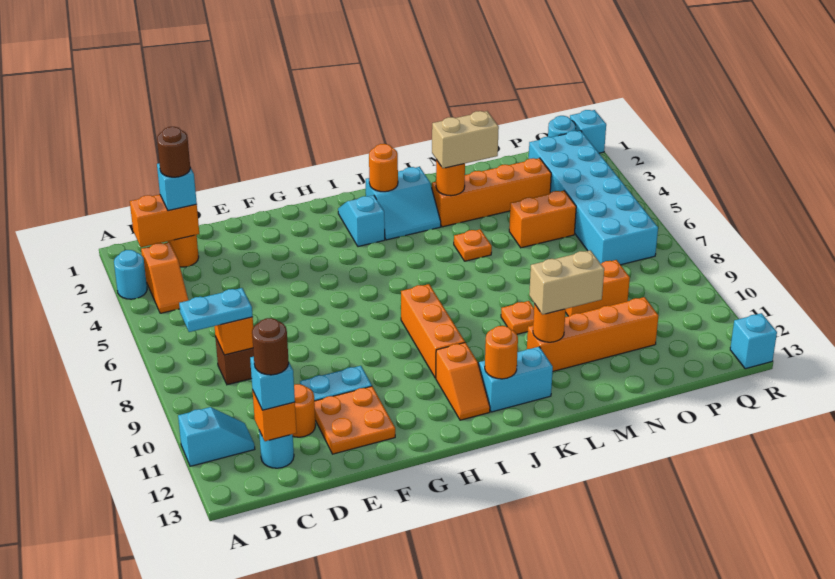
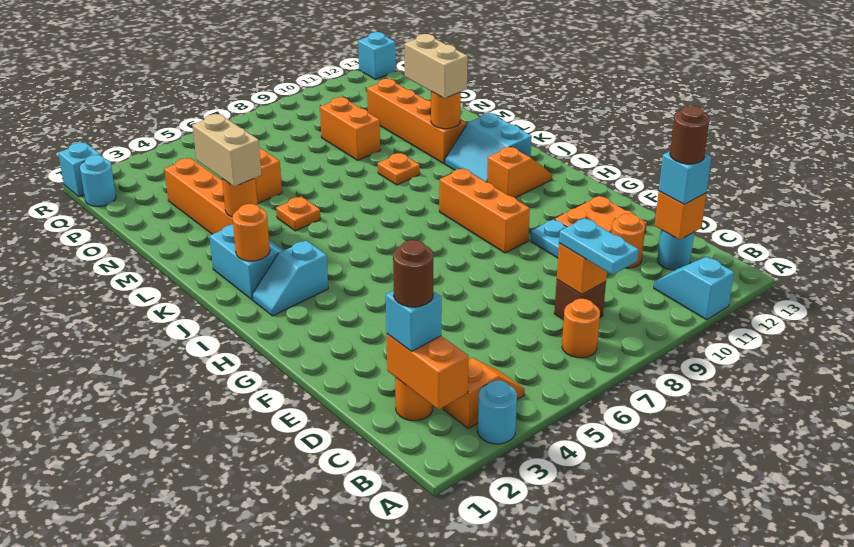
orange brick I8:I10 level 1 -> orange brick G9:I9 level 1
orange round brick J12 level 2 -> orange round brick B7 level 1
cyan brick P2:Q7 level 1 -> none

